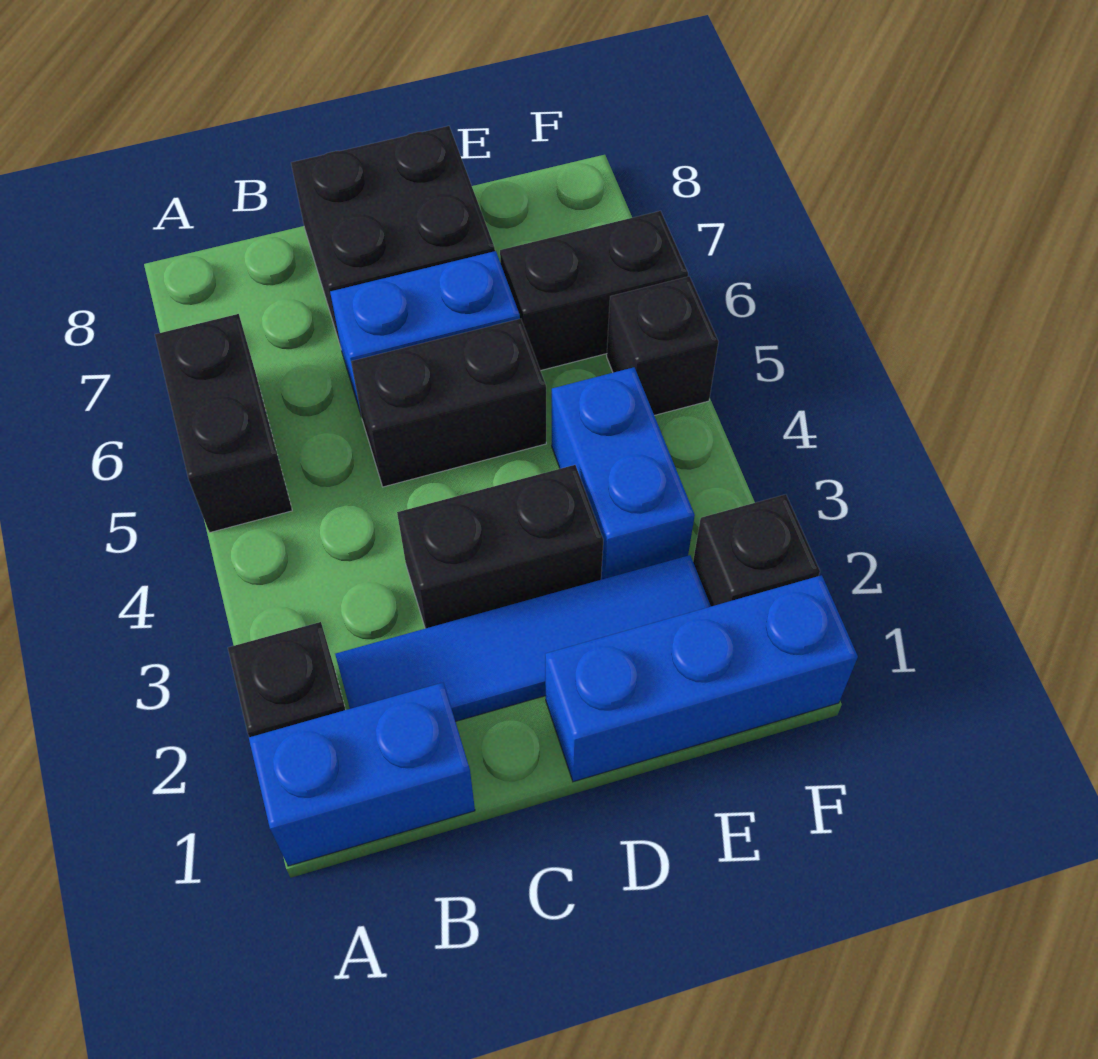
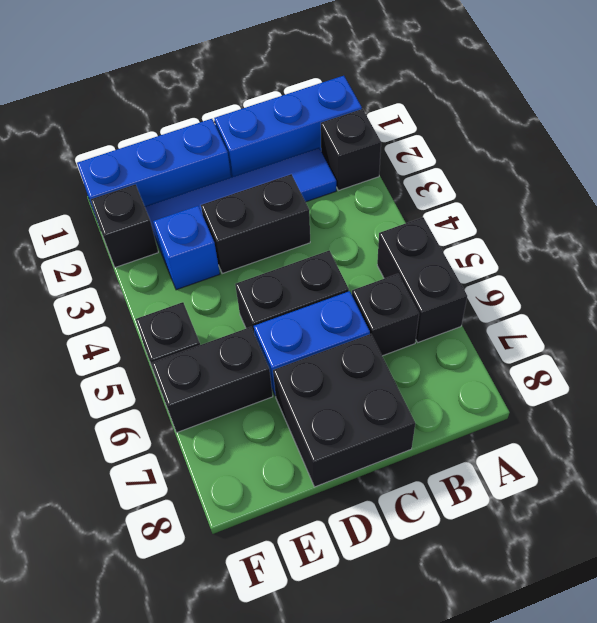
blue brick A1:B1 level 1 -> blue brick A1:C1 level 1
none -> black brick B6 level 1
blue brick E3:E4 level 1 -> blue brick E3 level 1

